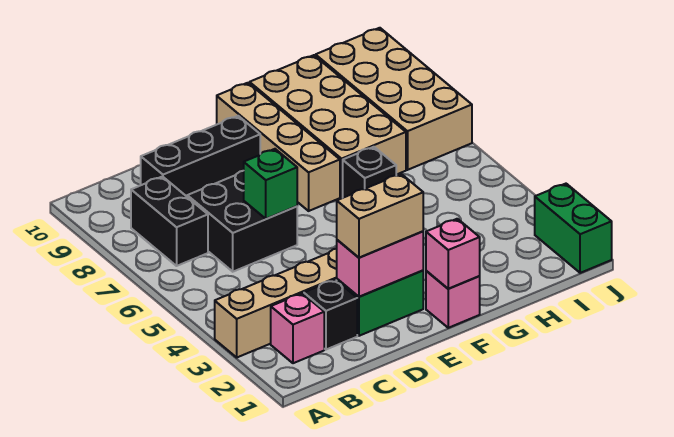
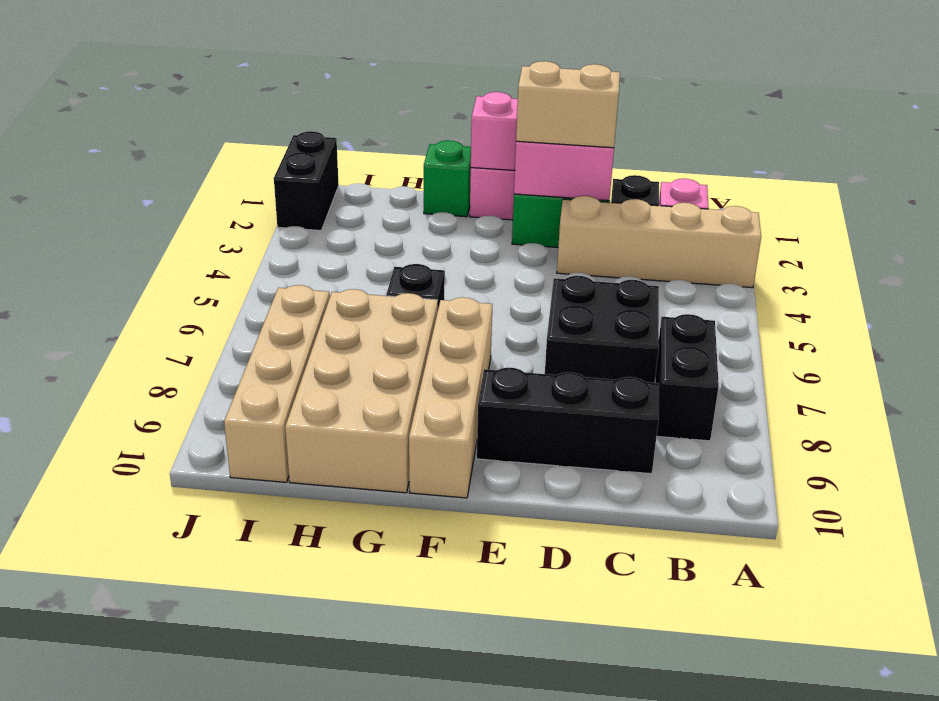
green brick D6 level 2 -> green brick G1 level 1
tan brick I7:J10 level 1 -> tan brick I7:I10 level 1
green brick J1:J2 level 1 -> black brick J1:J2 level 1

